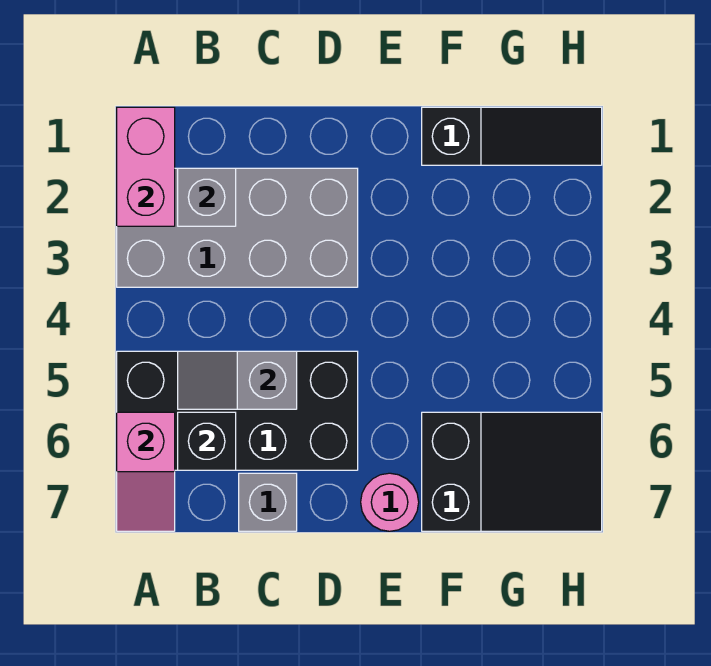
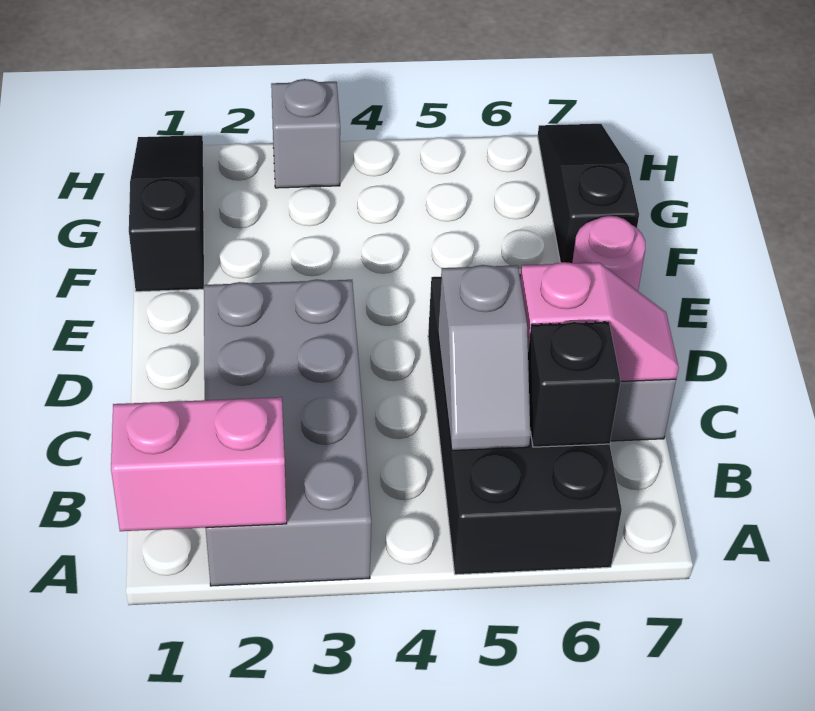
pink slope A6:A7 level 2 top 6 -> pink slope C6:C7 level 2 top 6
grey brick B2 level 2 -> grey brick H3 level 1
black slope F6:H7 level 1 top F -> black slope F7:H7 level 1 top F

